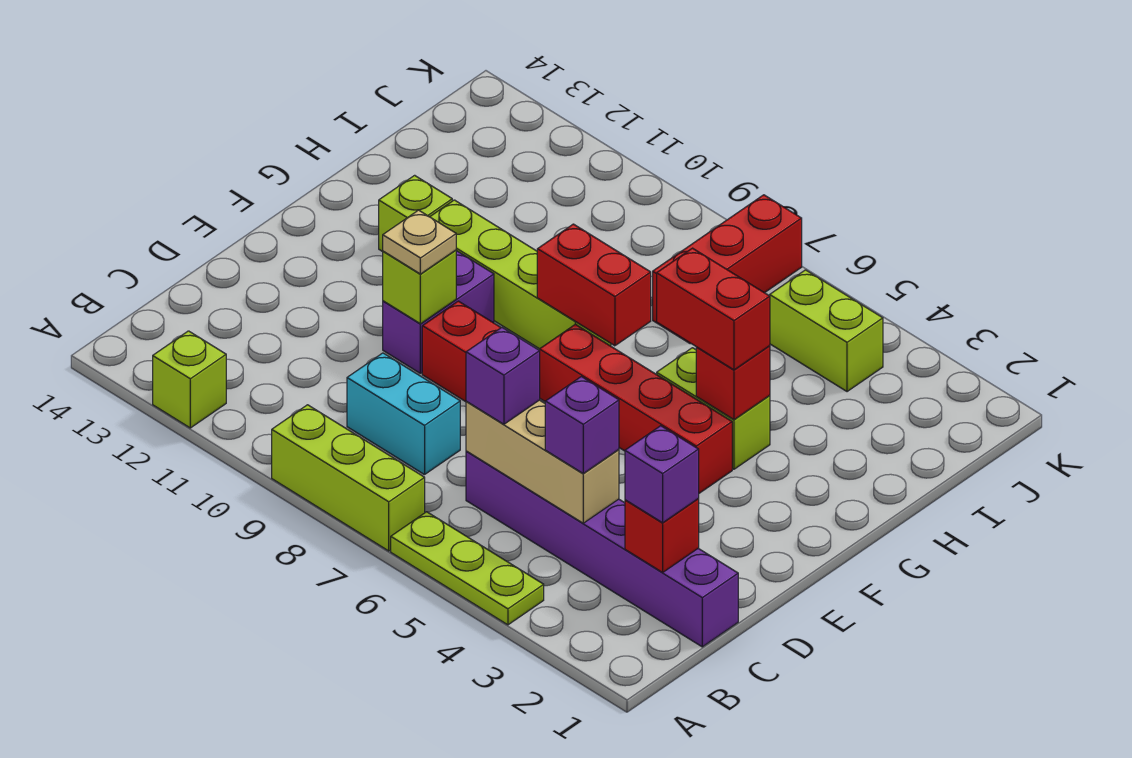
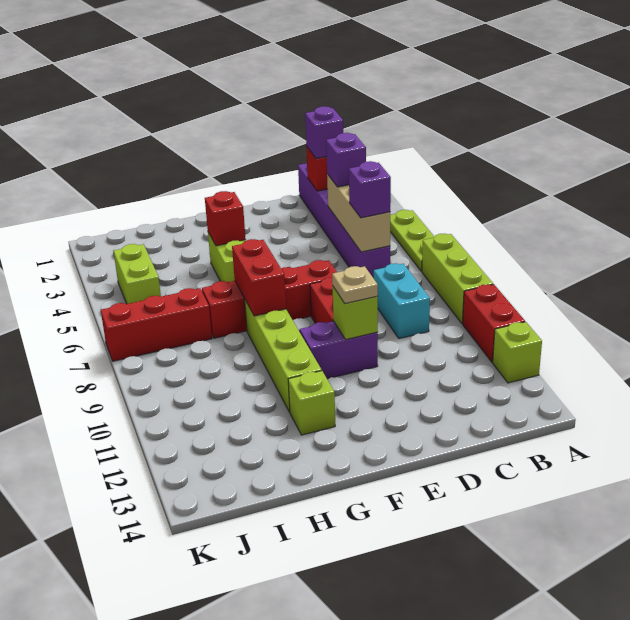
red brick F4:F7 level 1 -> red brick E7:H7 level 1
red brick G4:G5 level 3 -> red brick A10:A11 level 1

